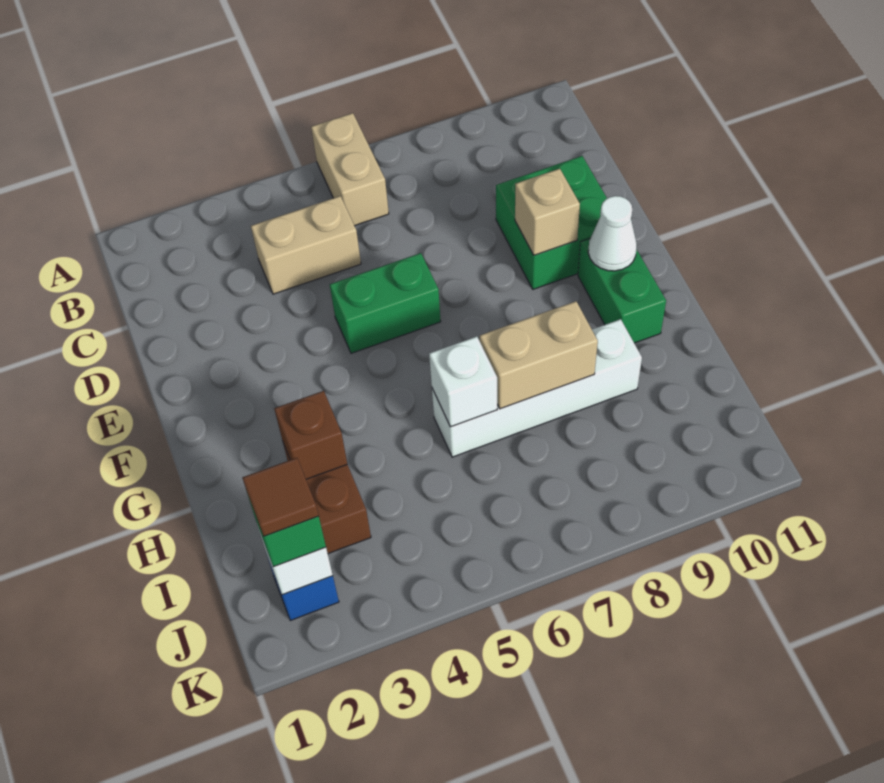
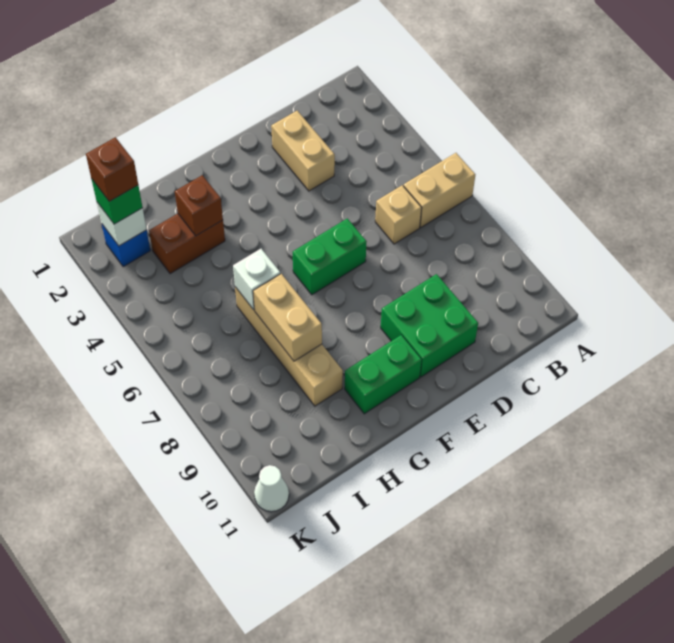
tan brick C4:C5 level 1 -> tan brick D2:D3 level 1
green brick E5:E6 level 1 -> green brick E6:F6 level 1
tan brick E9 level 2 -> tan brick C6 level 1
white cone F10 level 2 -> white cone K11 level 1
white brick H6:H9 level 1 -> tan brick H6:H9 level 1
brown tile J2 level 4 -> brown brick J2 level 4

